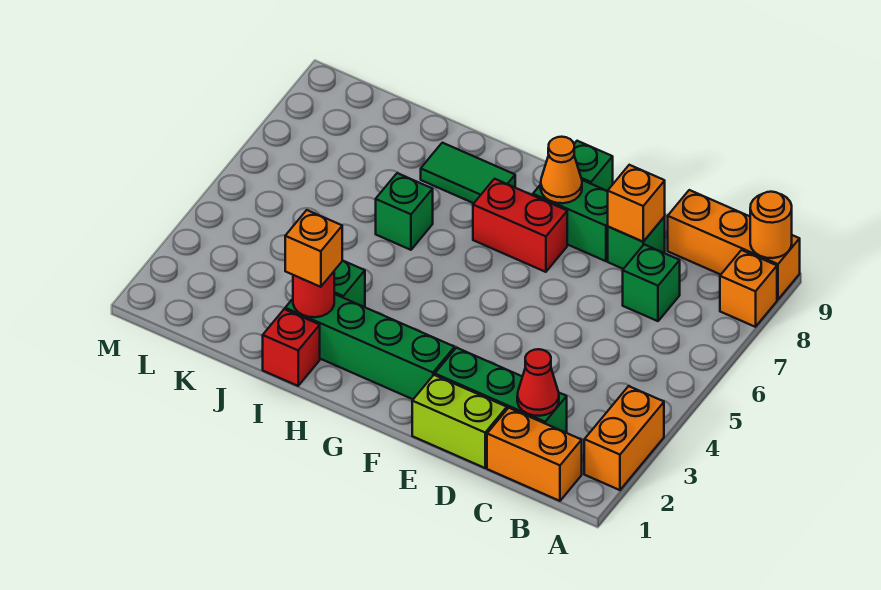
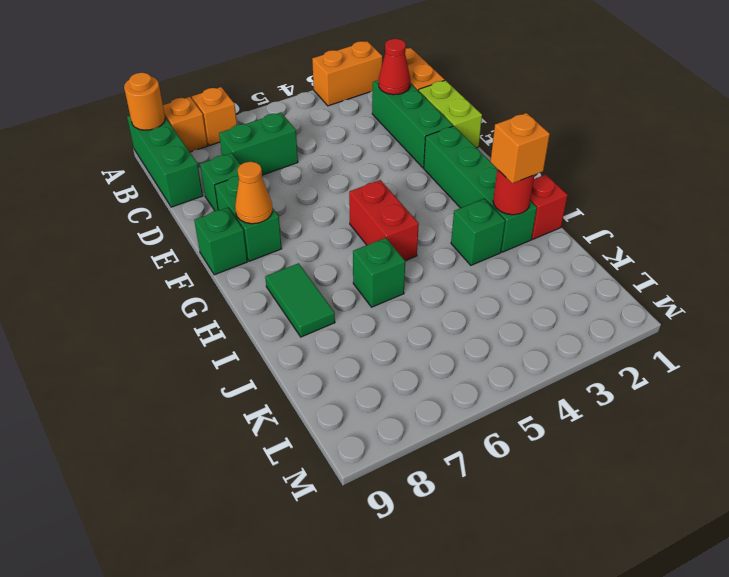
orange brick A9:C9 level 1 -> green brick A9:C9 level 1
green brick C7 level 1 -> green brick C6:C7 level 1
orange brick D8 level 2 -> orange brick A7 level 1
red brick F7:G7 level 1 -> red brick G5:H5 level 1

